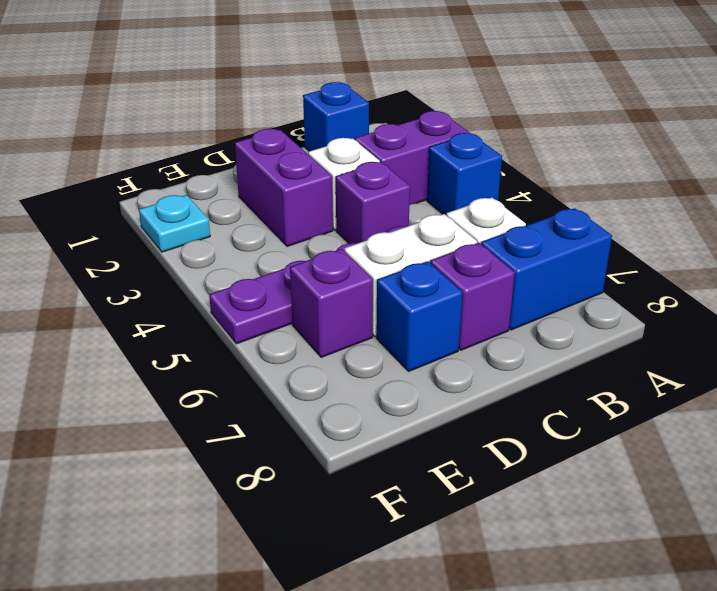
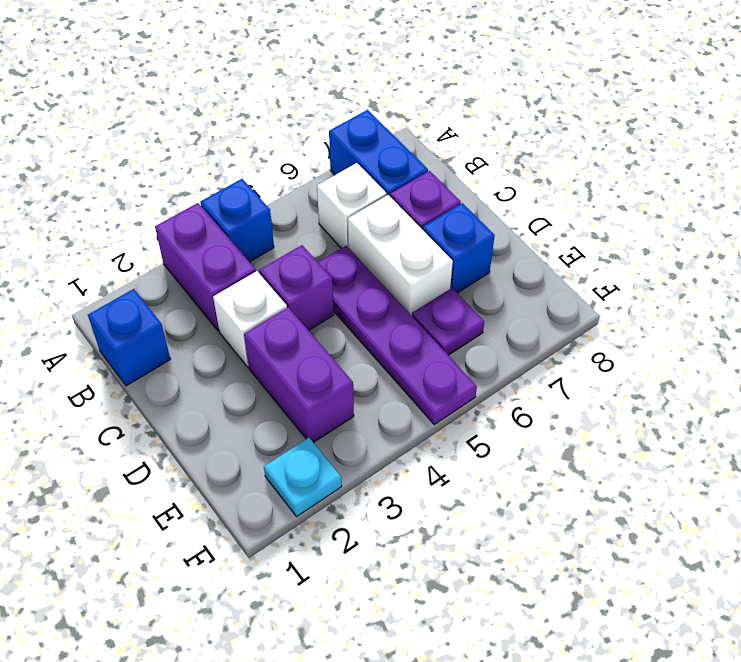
purple brick D2:D3 level 1 -> purple brick D3:E3 level 1
purple brick E6 level 1 -> purple plate E6 level 1

